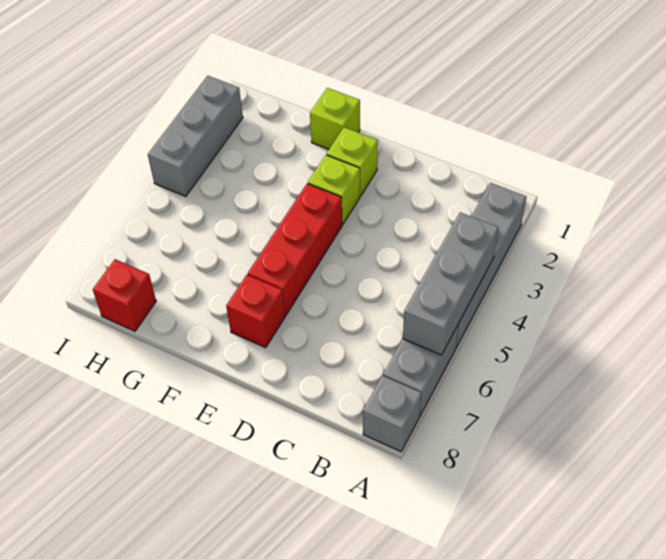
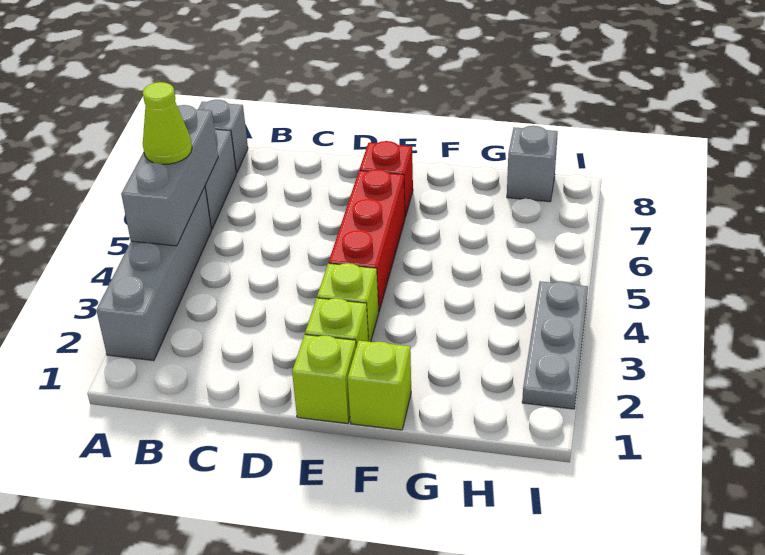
none -> lime cone A5 level 3
none -> lime brick E1 level 1
red brick H8 level 1 -> grey brick H8 level 1
grey brick I2:I4 level 1 -> grey plate I2:I4 level 1

